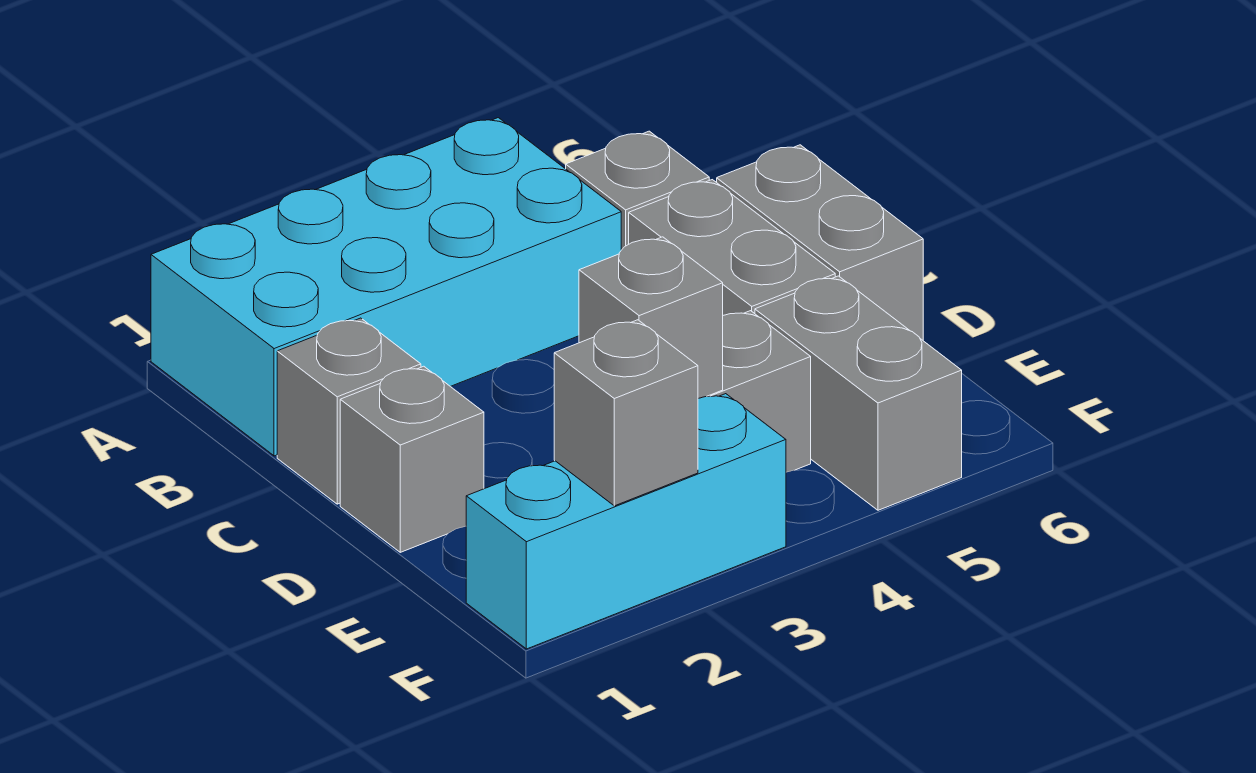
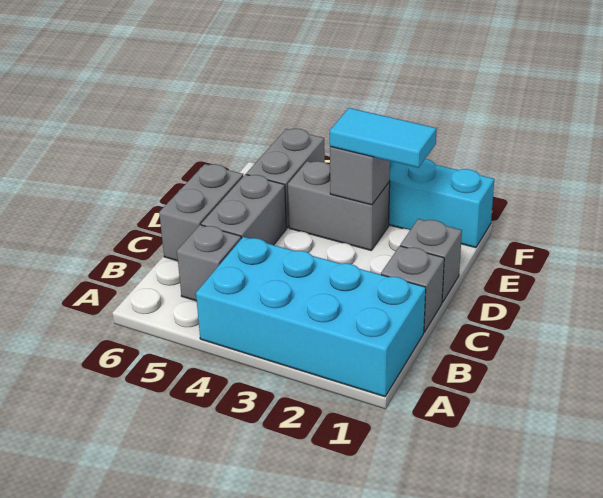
none -> cyan tile E2:E3 level 3
grey brick F2 level 2 -> none

